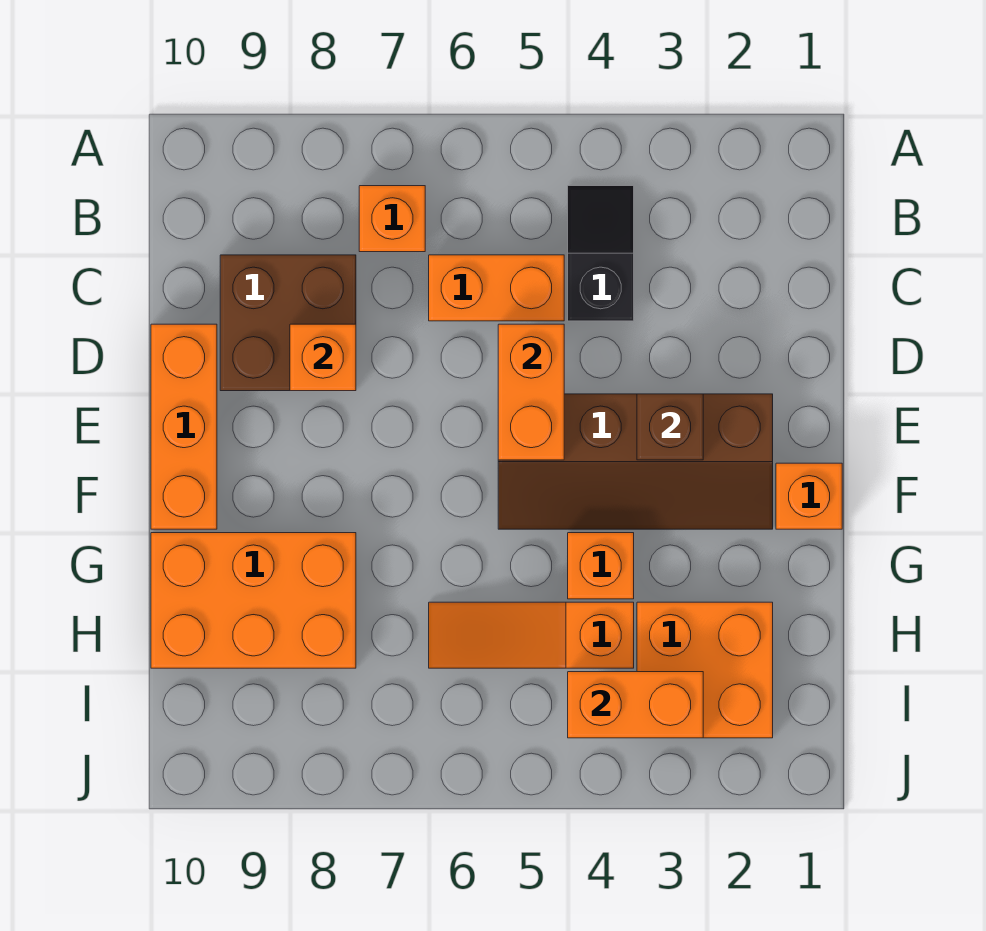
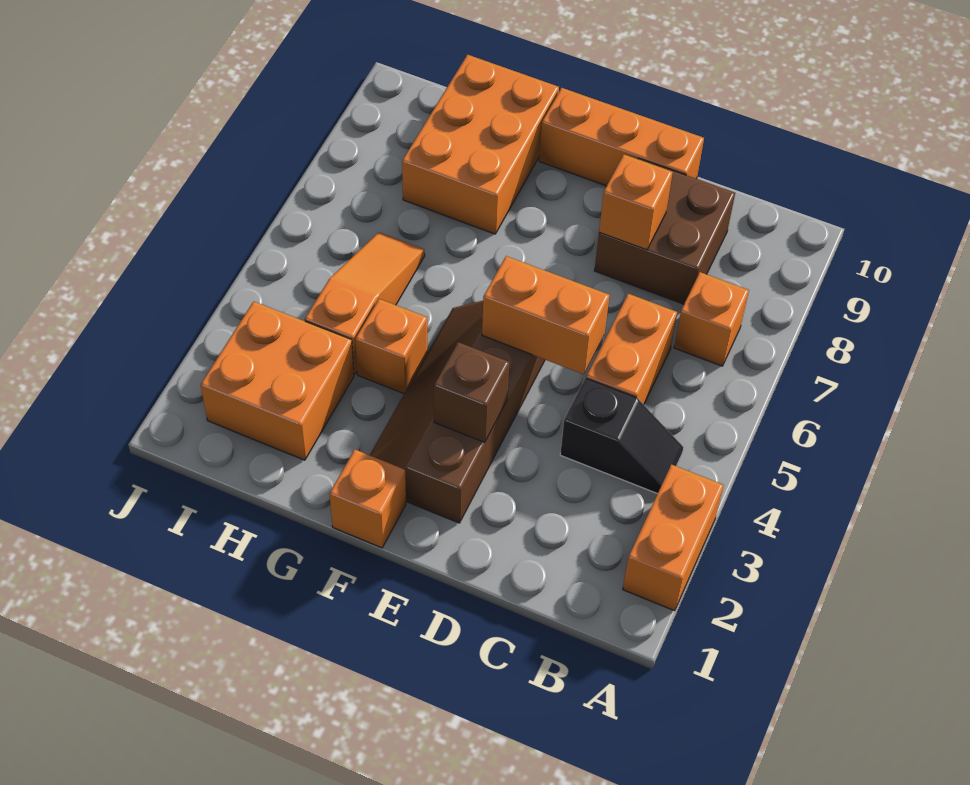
orange brick I3:I4 level 2 -> orange brick A2:A3 level 1

